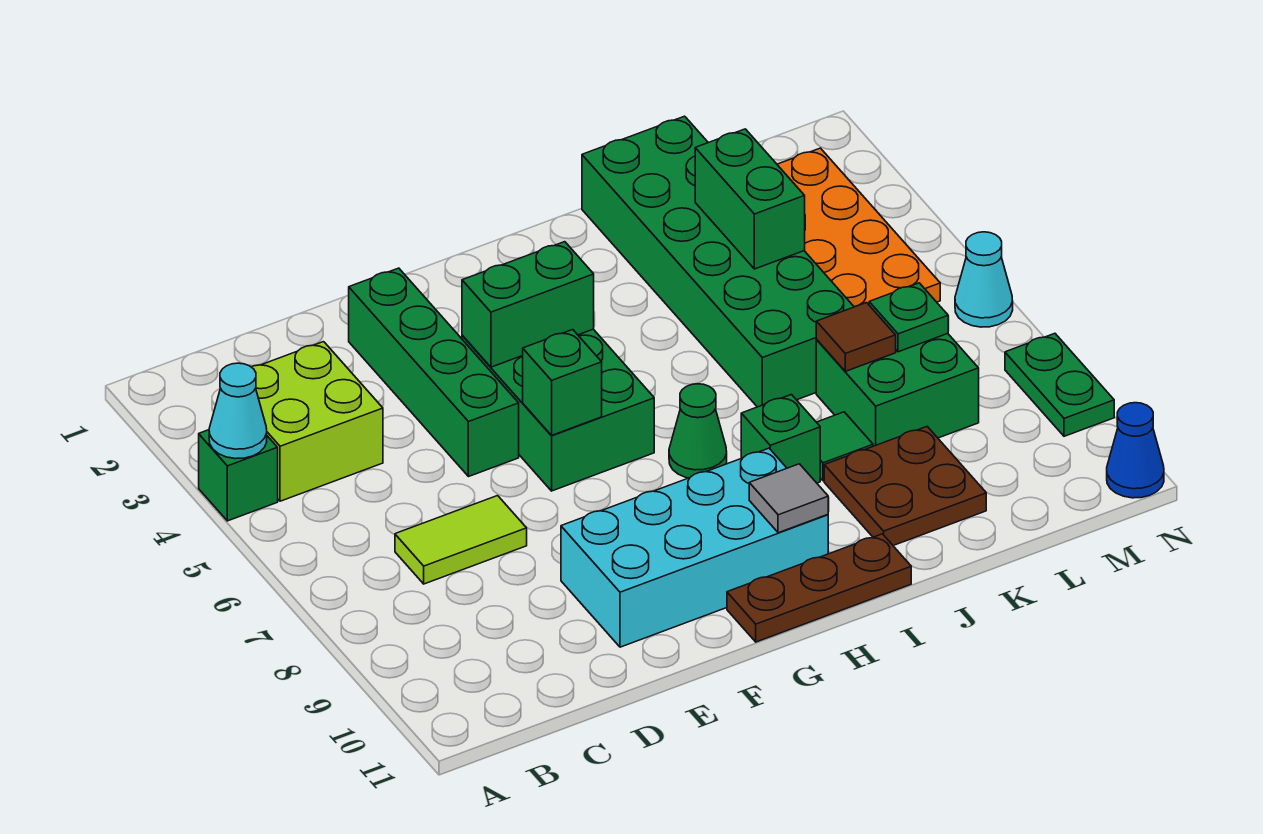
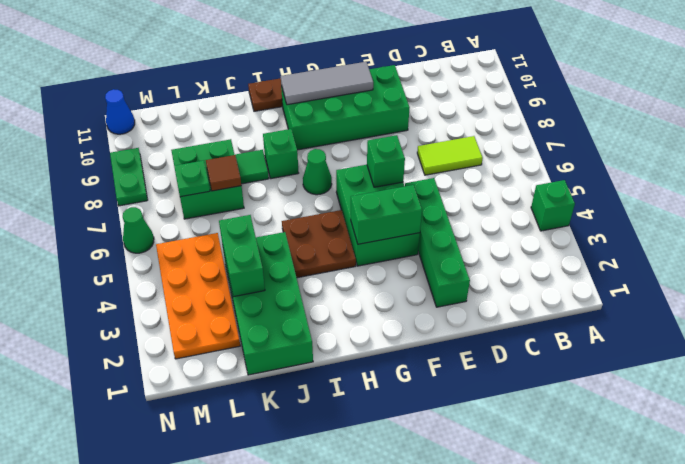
cyan cone A4 level 2 -> none
lime brick B3:C4 level 1 -> none
cyan brick E9:H10 level 1 -> green brick E9:H10 level 1
grey tile H10 level 2 -> grey tile F10:H10 level 2
green brick J1:K6 level 1 -> green brick J1:K4 level 1
brown plate J9:K10 level 1 -> brown plate H4:I5 level 1
cyan cone N6 level 1 -> green cone N6 level 1

